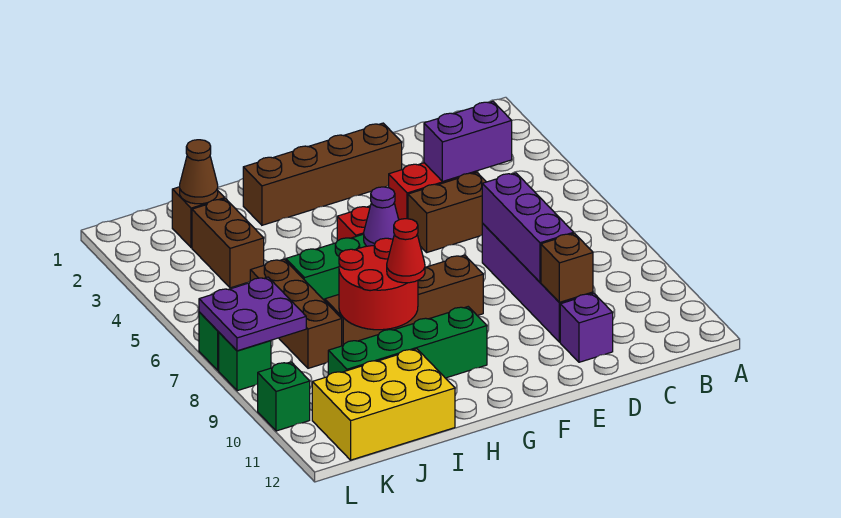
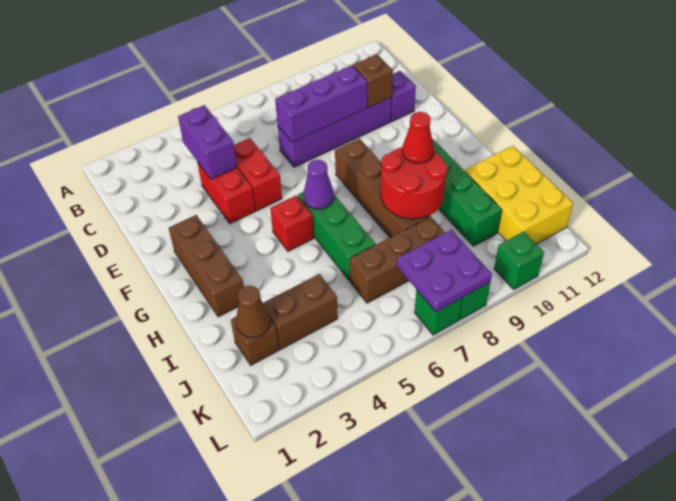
brown brick D5:E5 level 1 -> red brick D5:E5 level 1
brown brick E2:H2 level 1 -> brown brick F2:H2 level 1

